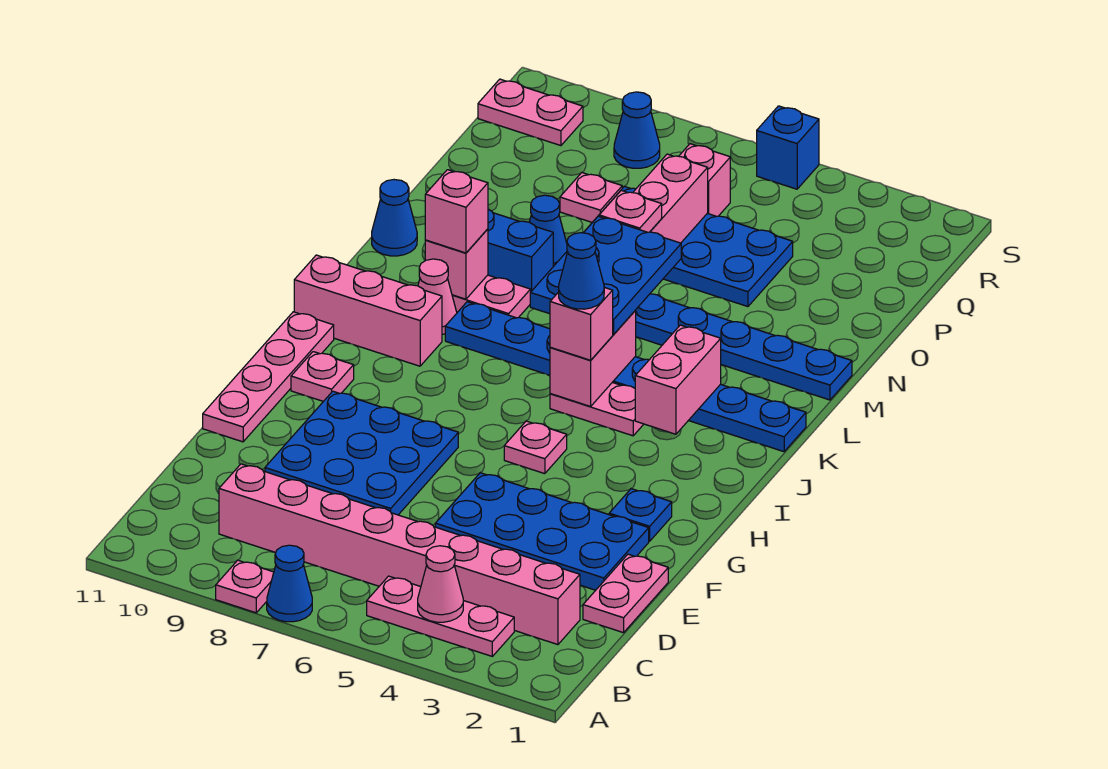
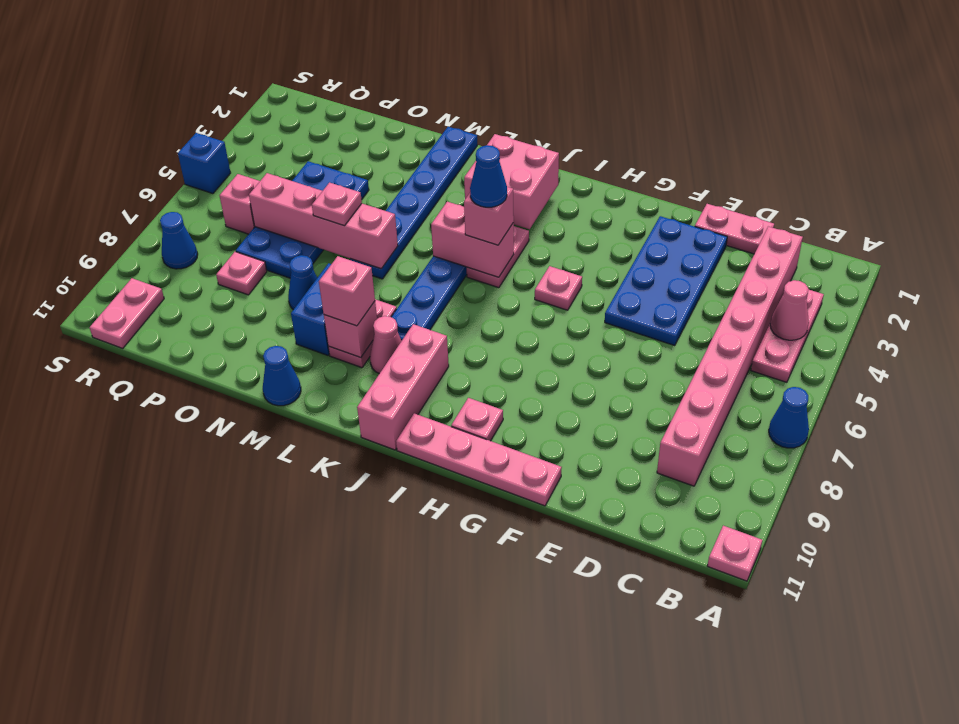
pink plate A8 level 1 -> pink plate A11 level 1
blue plate E7:G9 level 1 -> none
blue plate G2 level 1 -> none
pink brick J3:K3 level 2 -> pink brick J2:K3 level 2
blue plate K5:M6 level 3 -> none

